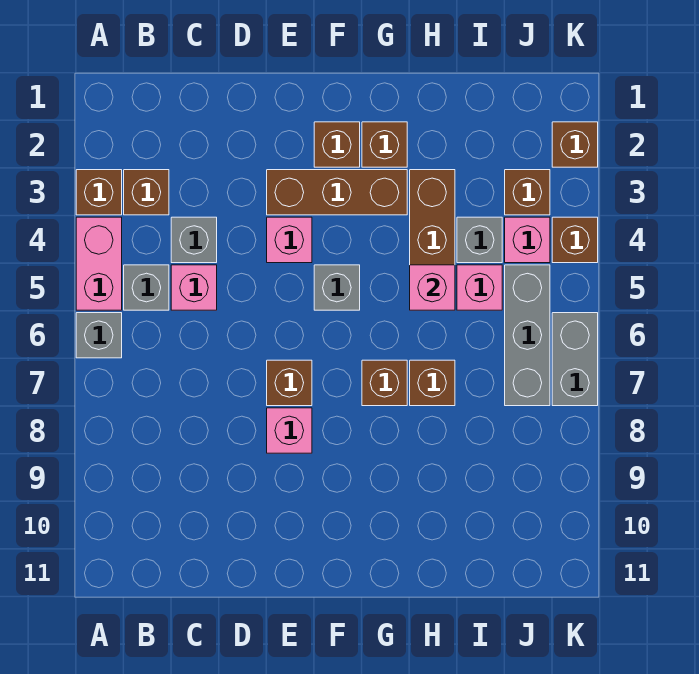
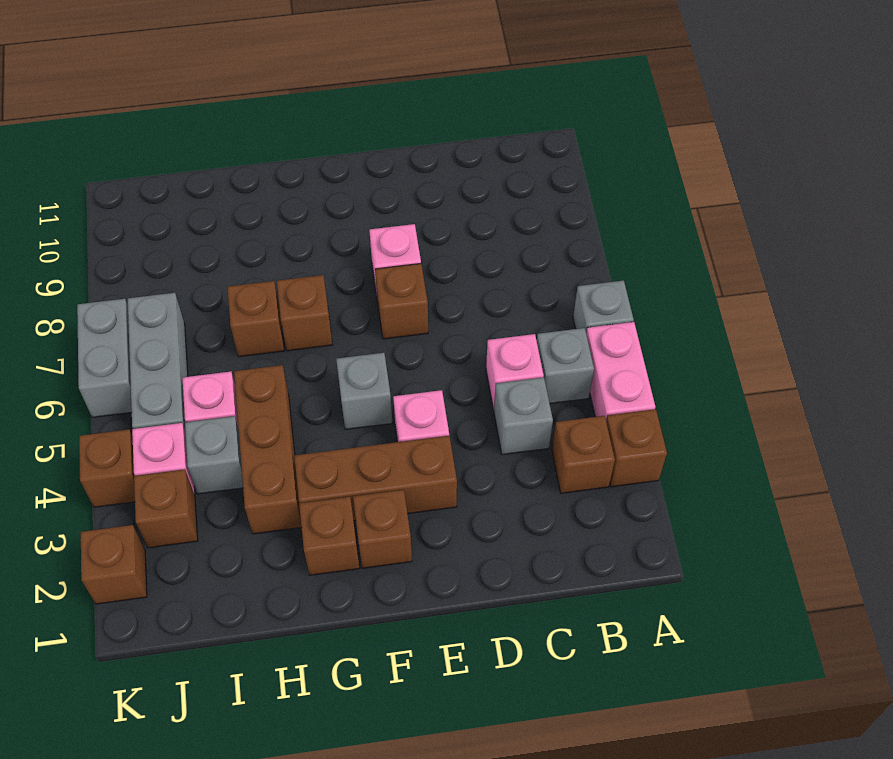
pink brick H5 level 2 -> none

